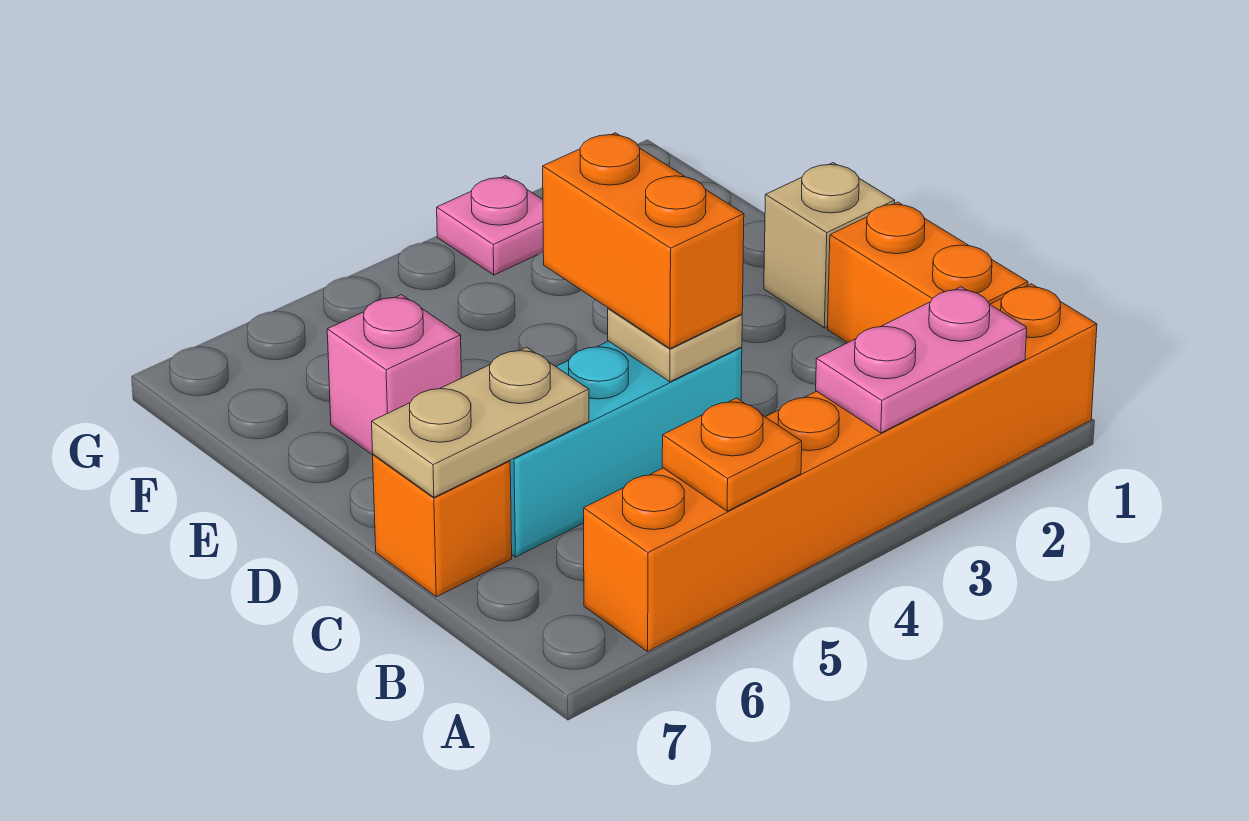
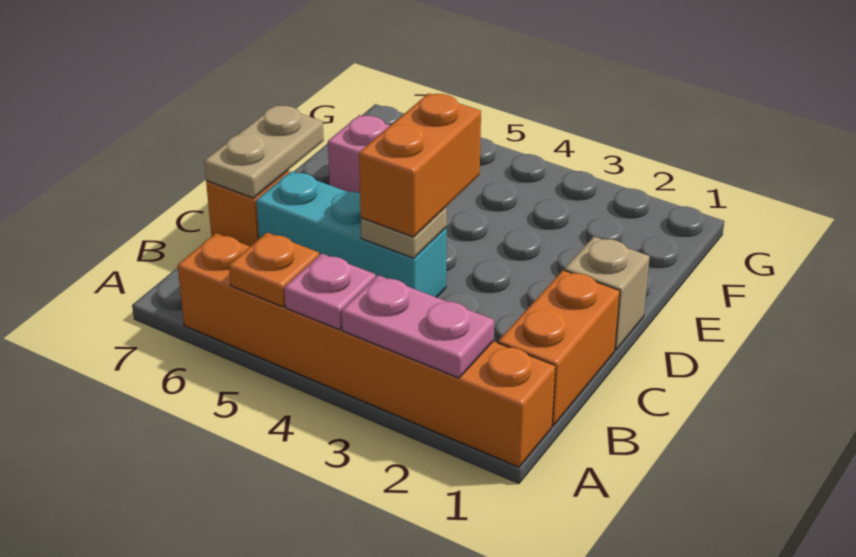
tan plate C6:C7 level 2 -> tan plate C7:D7 level 2
pink plate G3 level 1 -> pink plate A4 level 2

